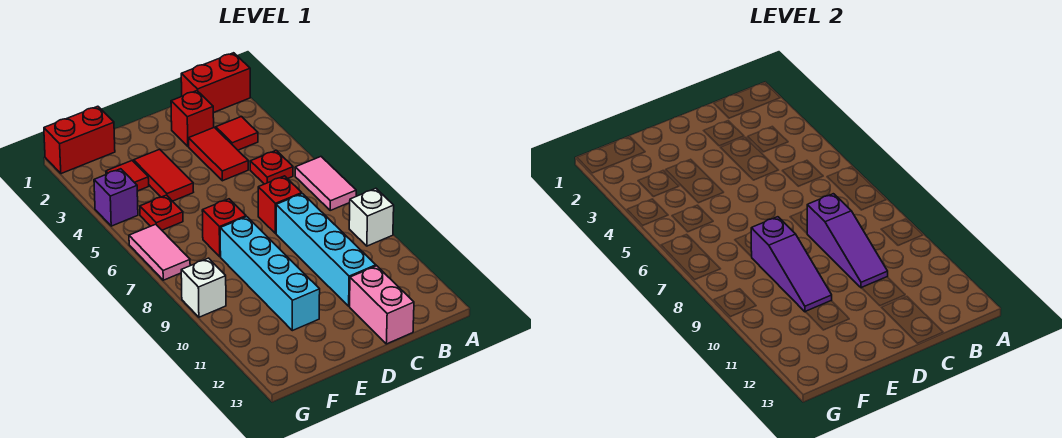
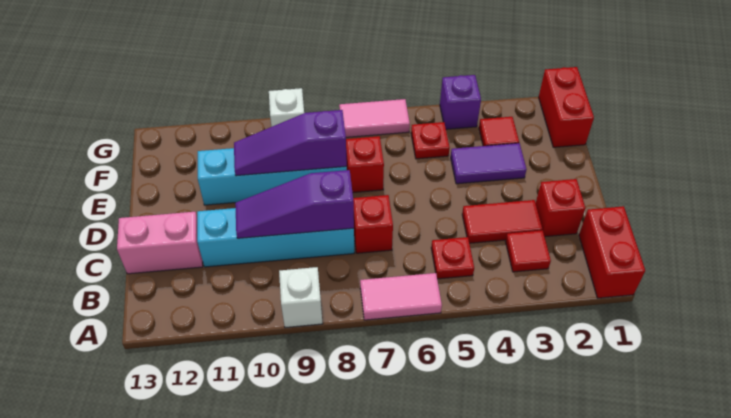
red tile E3:E4 level 1 -> purple tile E3:E4 level 1

